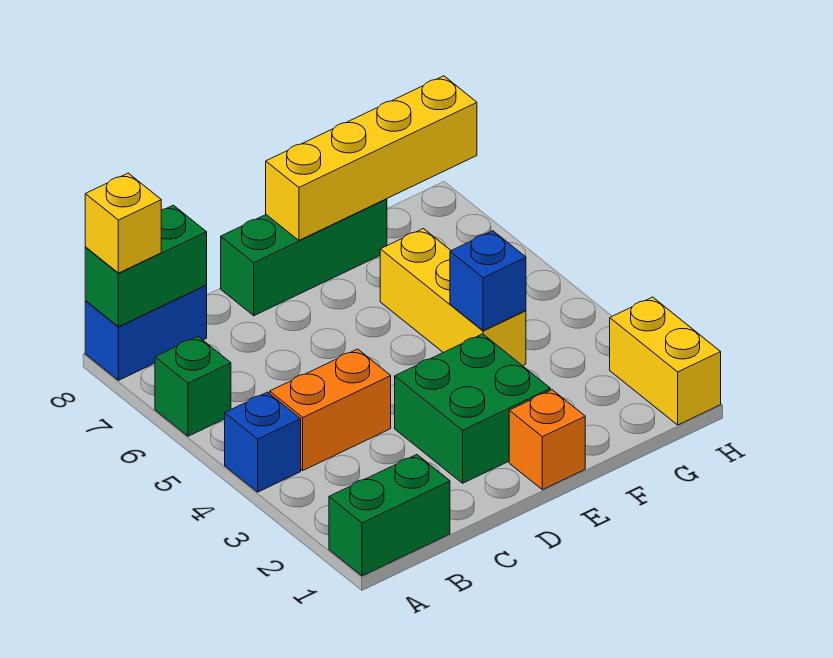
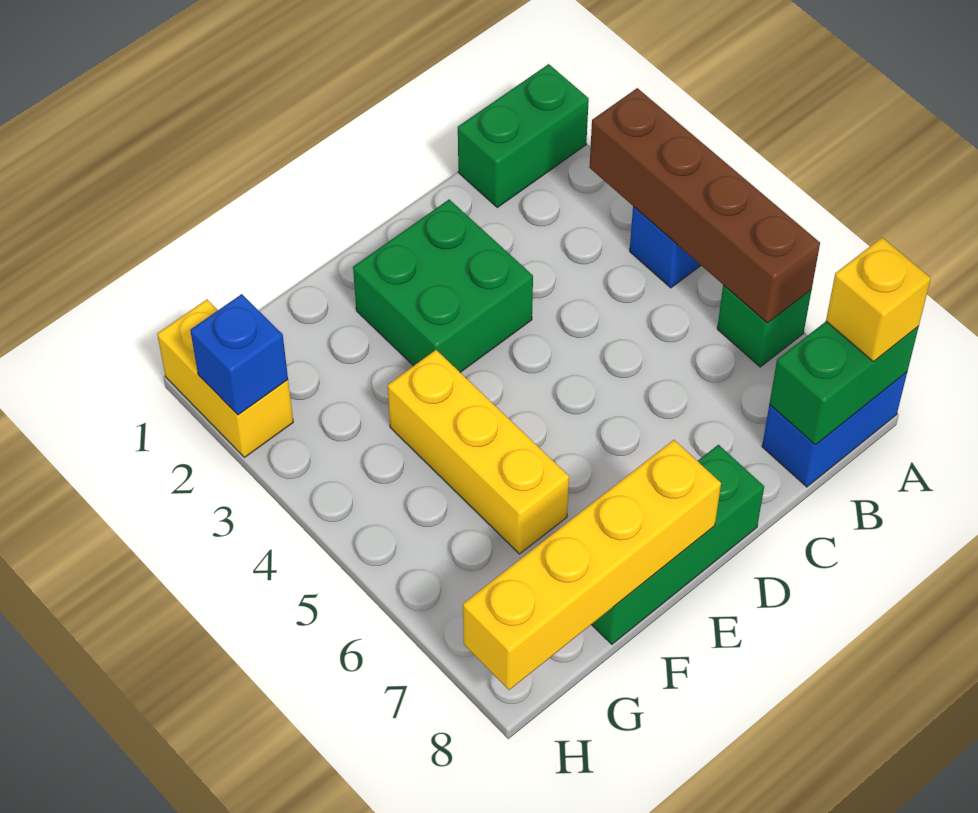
none -> brown brick A3:A6 level 2
orange brick B4:C4 level 1 -> none
orange brick E1 level 1 -> none
blue brick F4 level 2 -> blue brick H2 level 2

